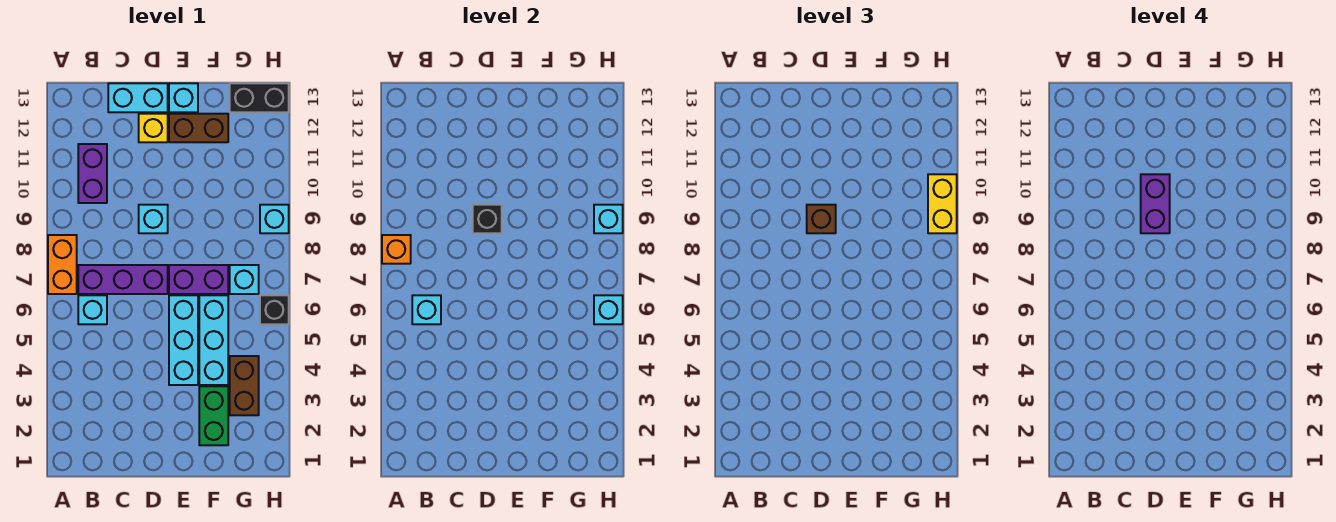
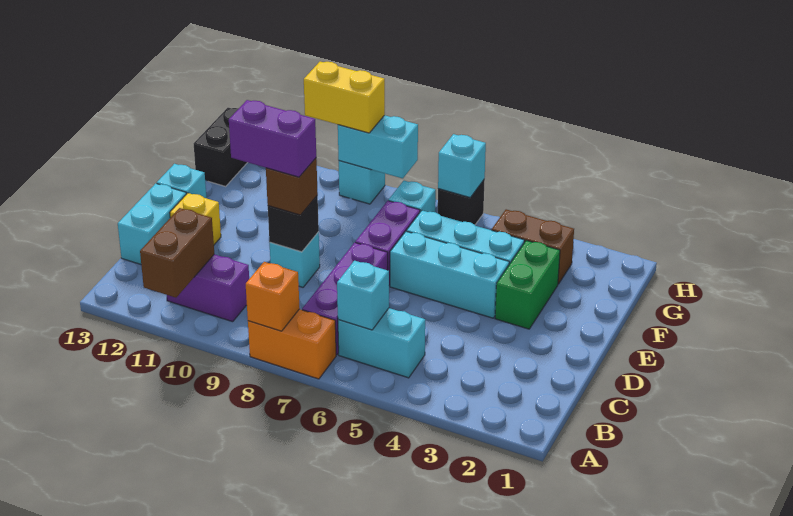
cyan brick B6 level 1 -> cyan brick B5:B6 level 1
brown brick E12:F12 level 1 -> brown brick A11:B11 level 2
green brick F2:F3 level 1 -> green brick E3:F3 level 1
cyan brick H9 level 2 -> cyan brick H8:H9 level 2

